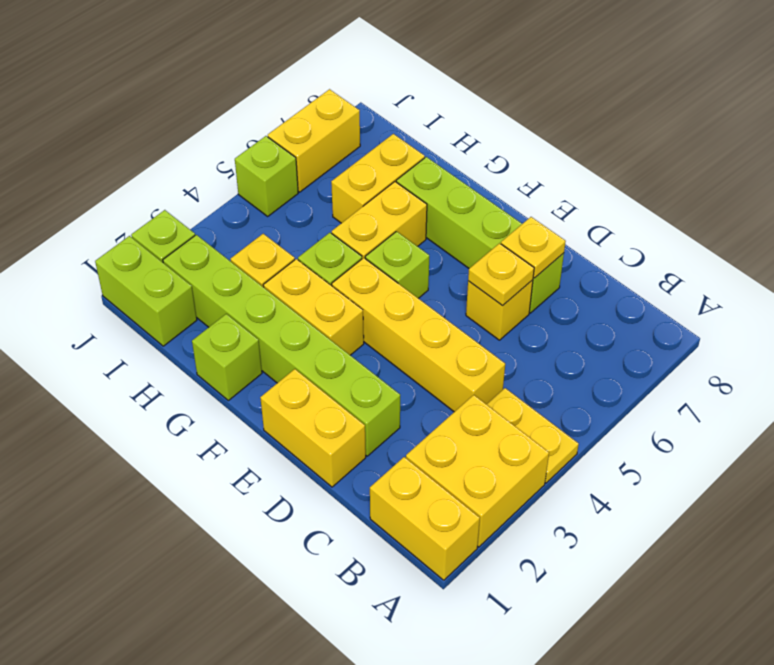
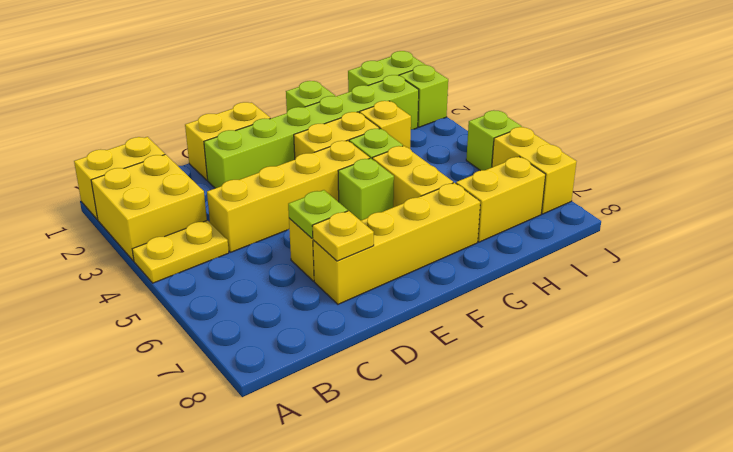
yellow plate D6 level 2 -> lime plate D6 level 2
lime brick D7:G7 level 1 -> yellow brick D7:G7 level 1
yellow brick H6:H7 level 1 -> yellow brick H7:I7 level 1

